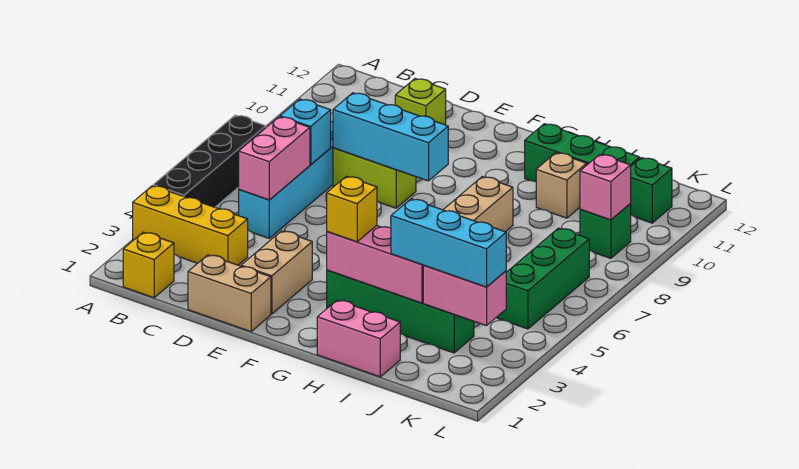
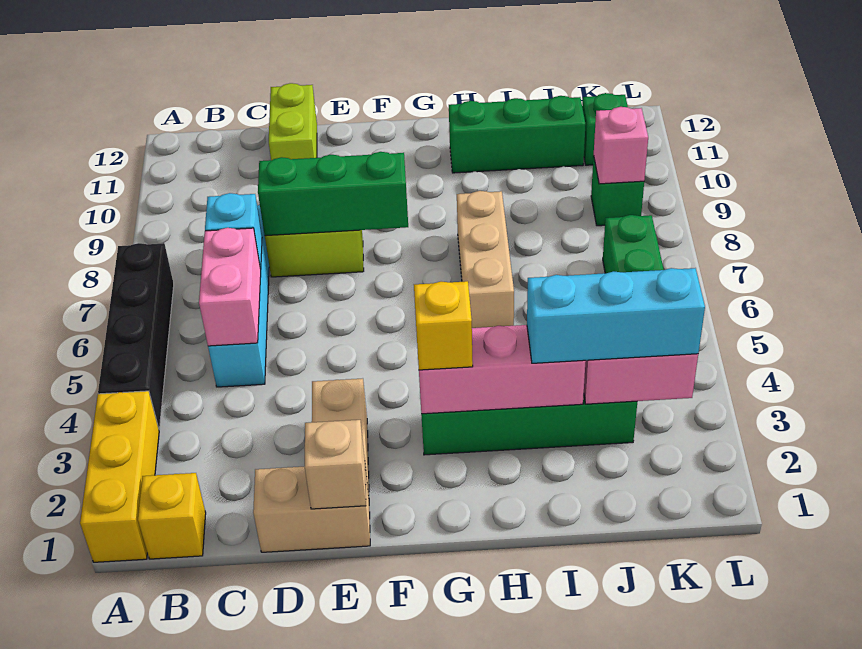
yellow brick A3:C3 level 1 -> yellow brick A1:A3 level 1
cyan brick D8:F8 level 2 -> green brick D8:F8 level 2
lime brick D11 level 1 -> lime brick D11:D12 level 1
pink brick H1:I1 level 1 -> none
tan brick I10 level 1 -> tan brick E1 level 2

